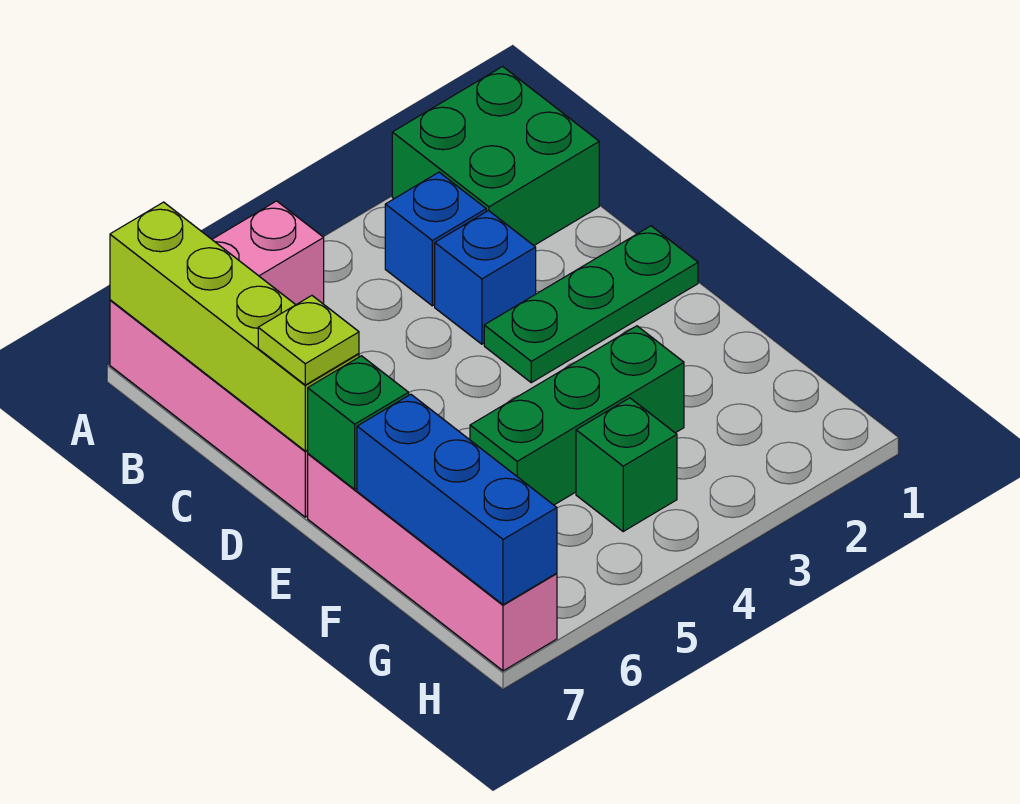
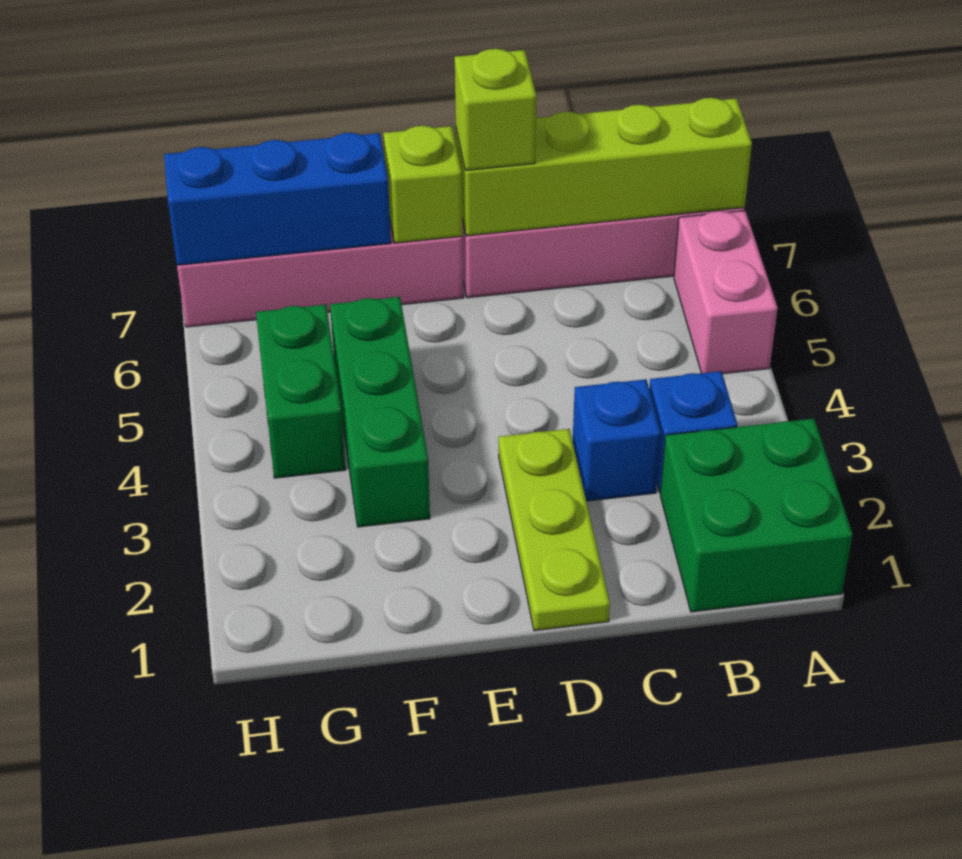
green plate D1:D3 level 1 -> lime plate D1:D3 level 1
lime plate D7 level 3 -> lime brick D7 level 3
green brick E7 level 2 -> lime brick E7 level 2
green brick G4 level 1 -> green brick G4:G5 level 1

